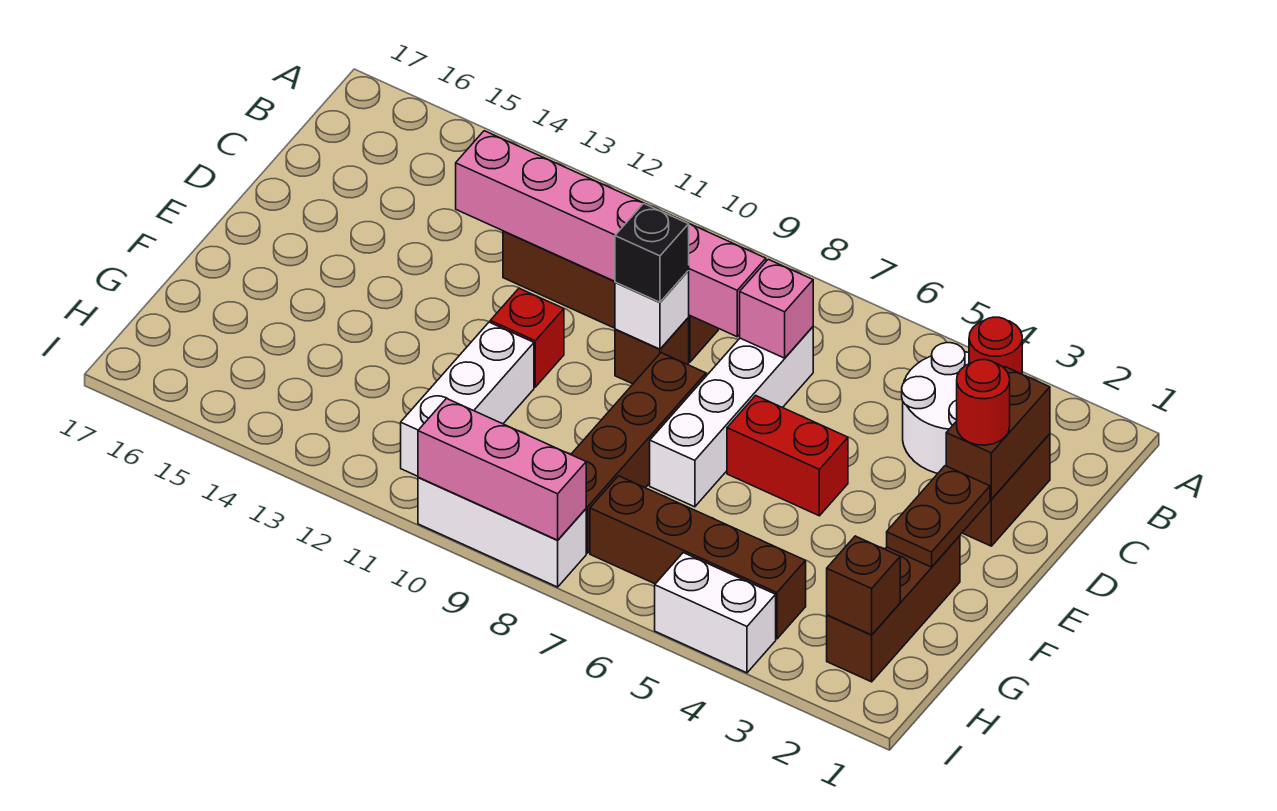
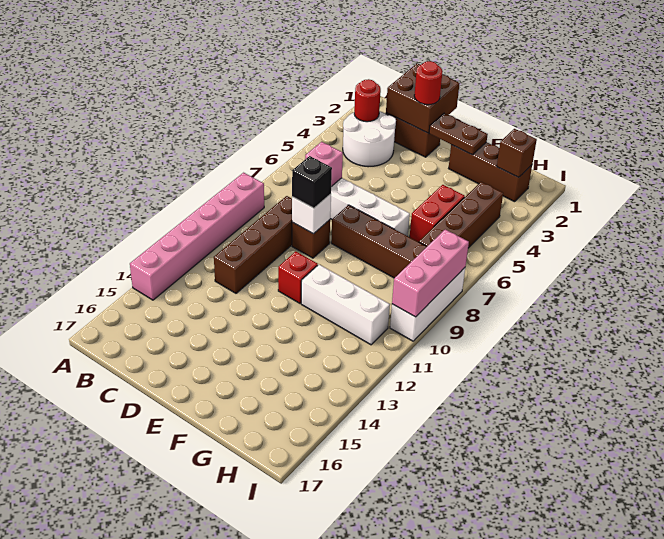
brown brick C2:D2 level 2 -> brown brick C1:D2 level 2
pink brick C8:C13 level 2 -> pink brick A9:A14 level 1
red brick E5:E6 level 1 -> red brick G5:G6 level 1
white brick I4:I5 level 1 -> none

